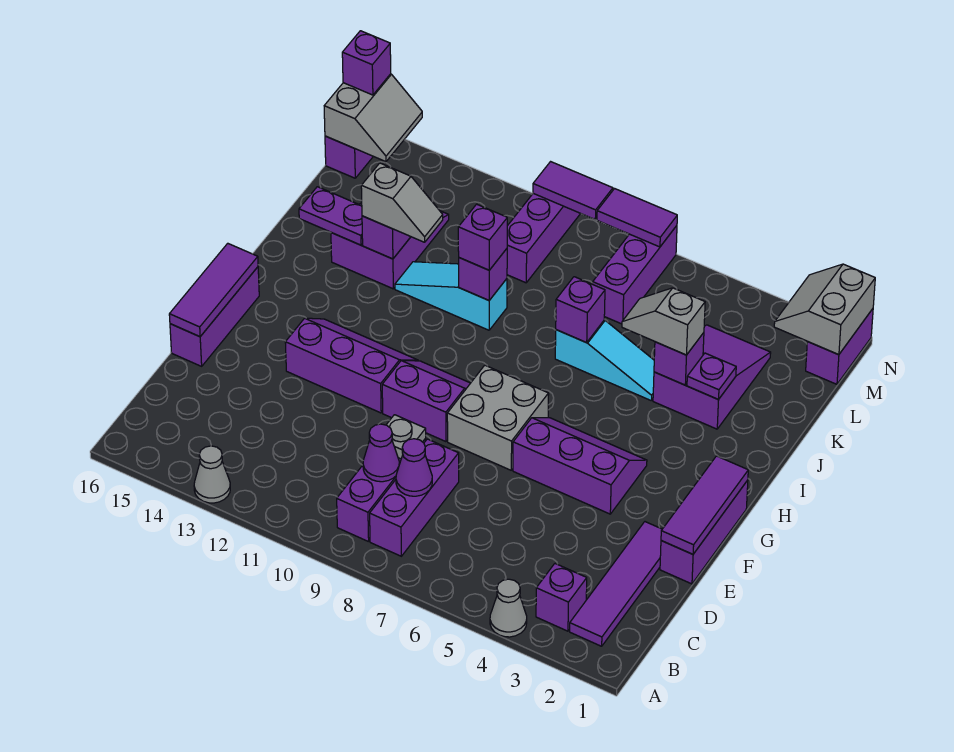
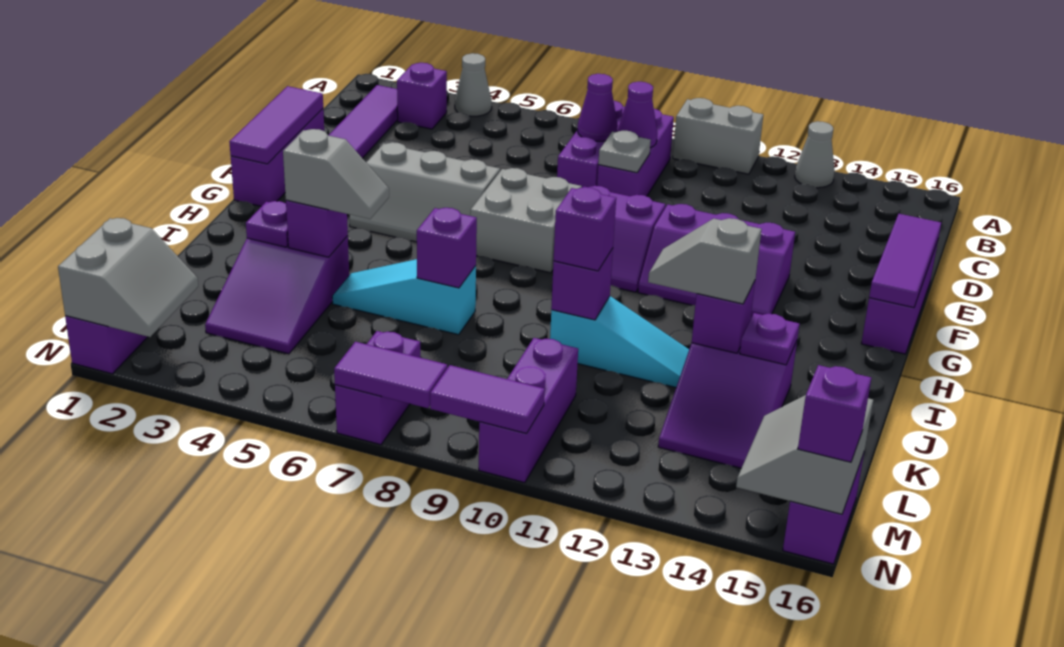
none -> grey brick A10:A11 level 1
purple slope F4:G6 level 1 top F -> grey slope F4:G6 level 1 top F
purple plate J14:J15 level 2 -> purple plate J14 level 2
purple brick L7:N7 level 1 -> purple brick M7:N7 level 1

